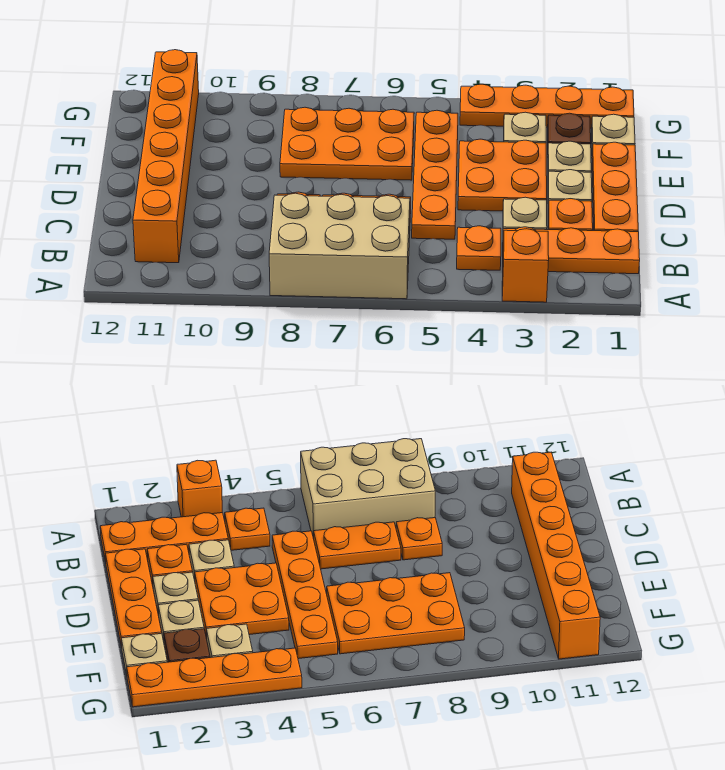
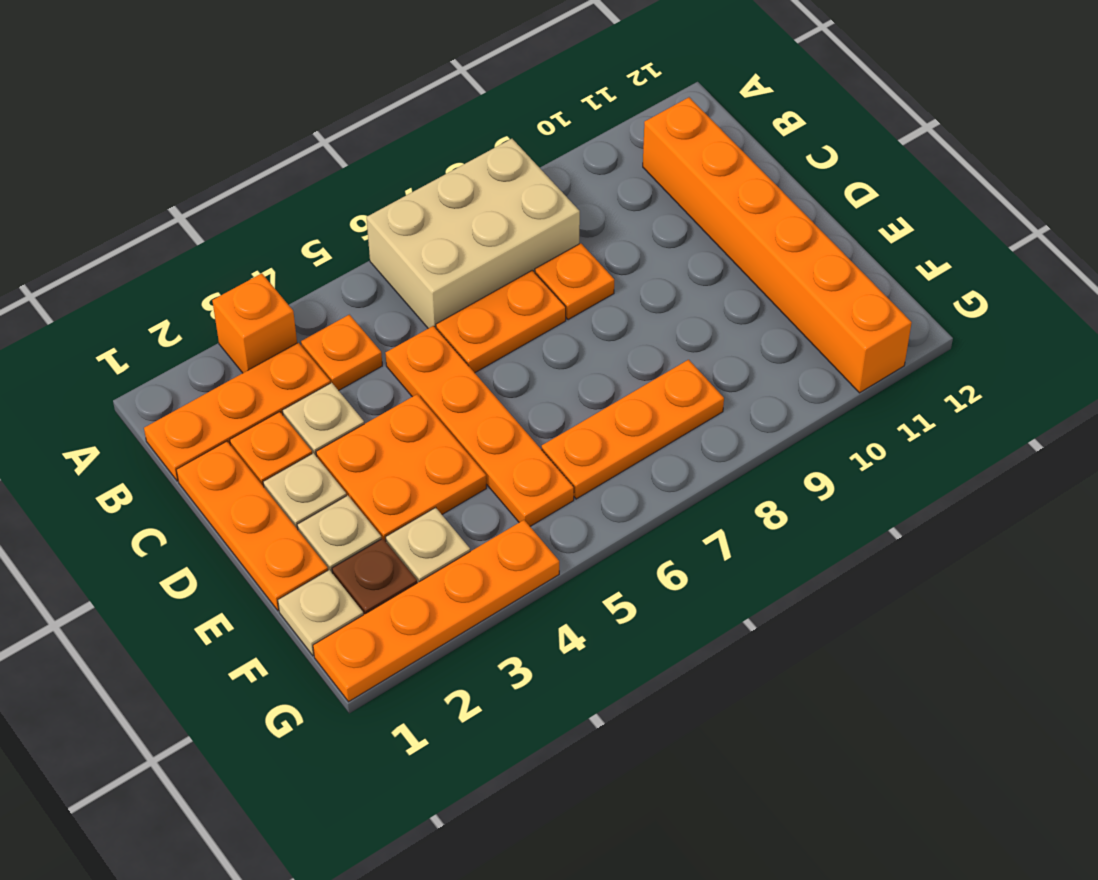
orange plate E6:F8 level 1 -> orange plate F6:F8 level 1

